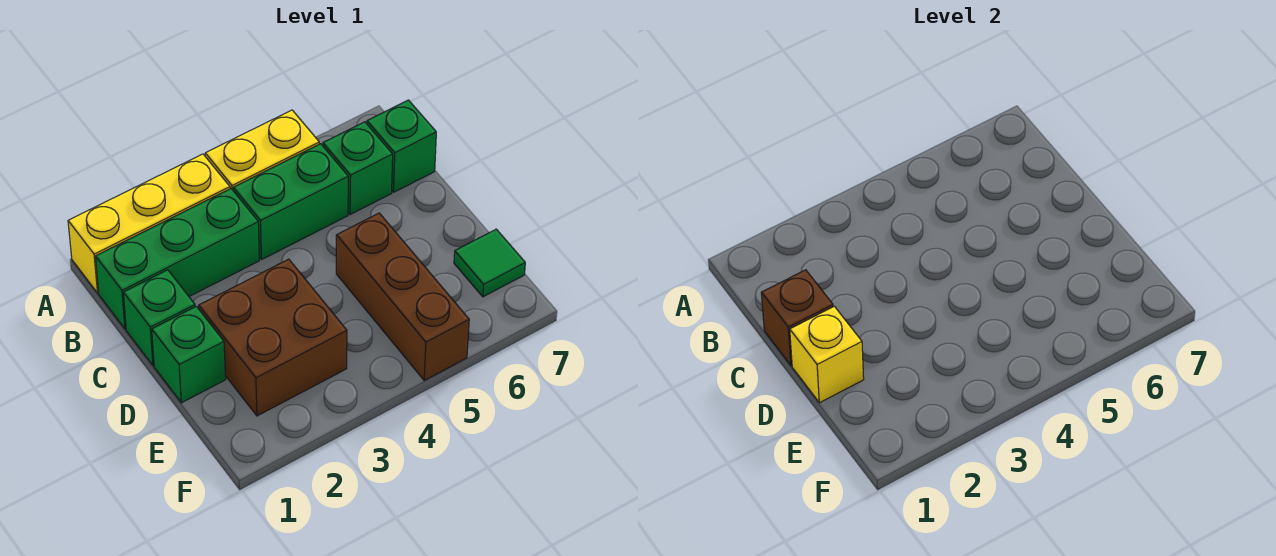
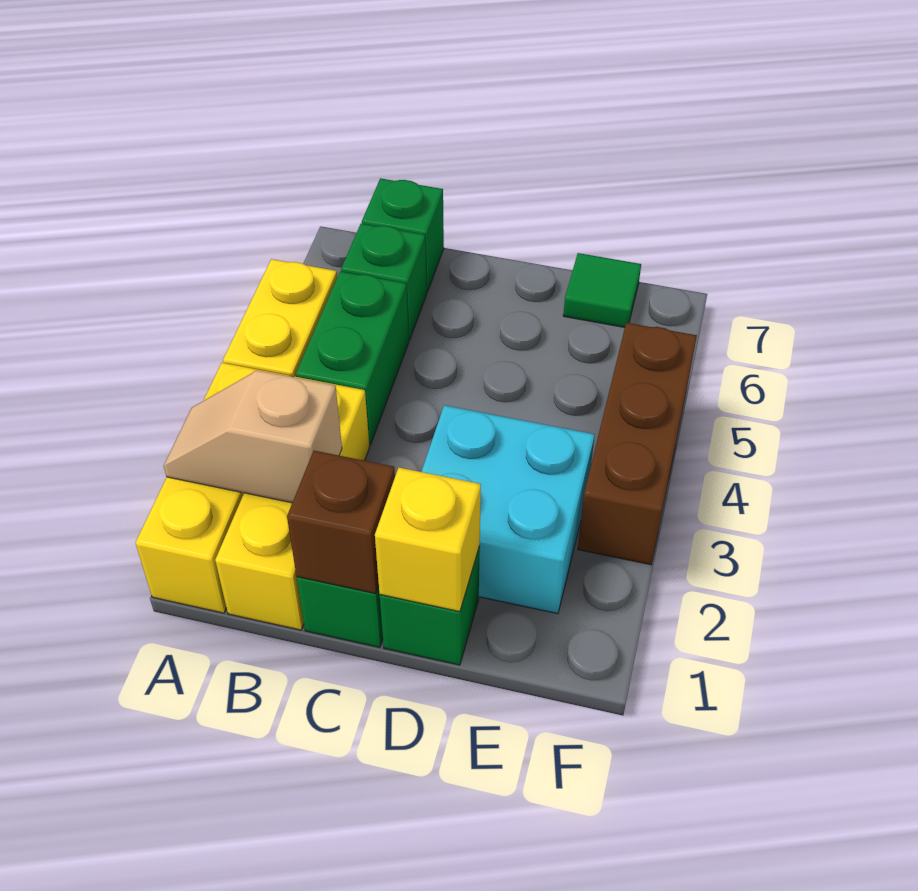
none -> tan slope A2:B2 level 2 top B
green brick B1:B3 level 1 -> yellow brick B1:B3 level 1
brown brick D2:E3 level 1 -> cyan brick D2:E3 level 1
brown brick D5:F5 level 1 -> brown brick F3:F5 level 1

